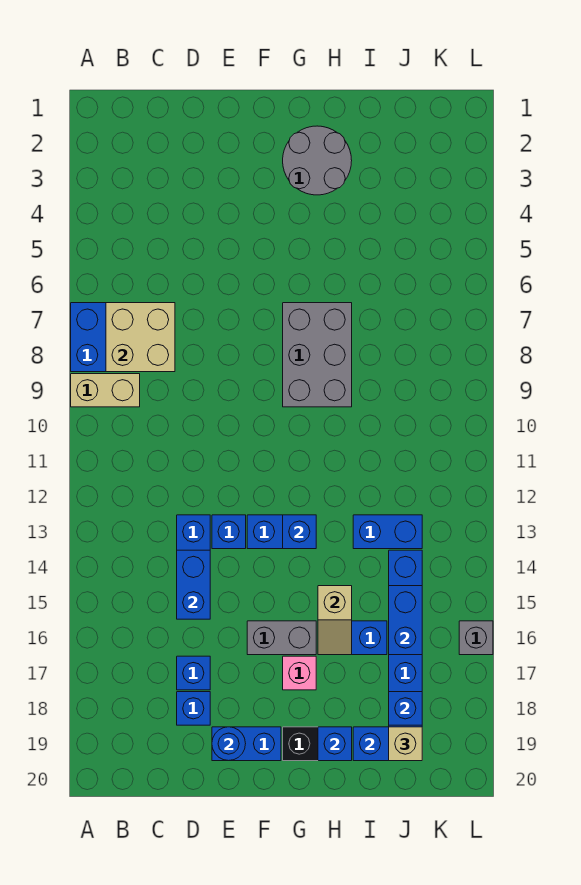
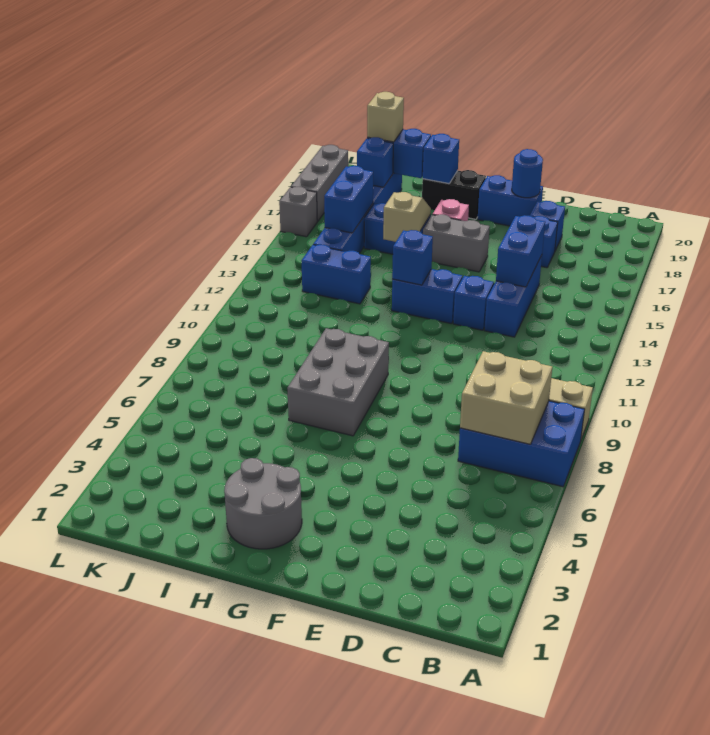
none -> grey brick L17:L19 level 1

